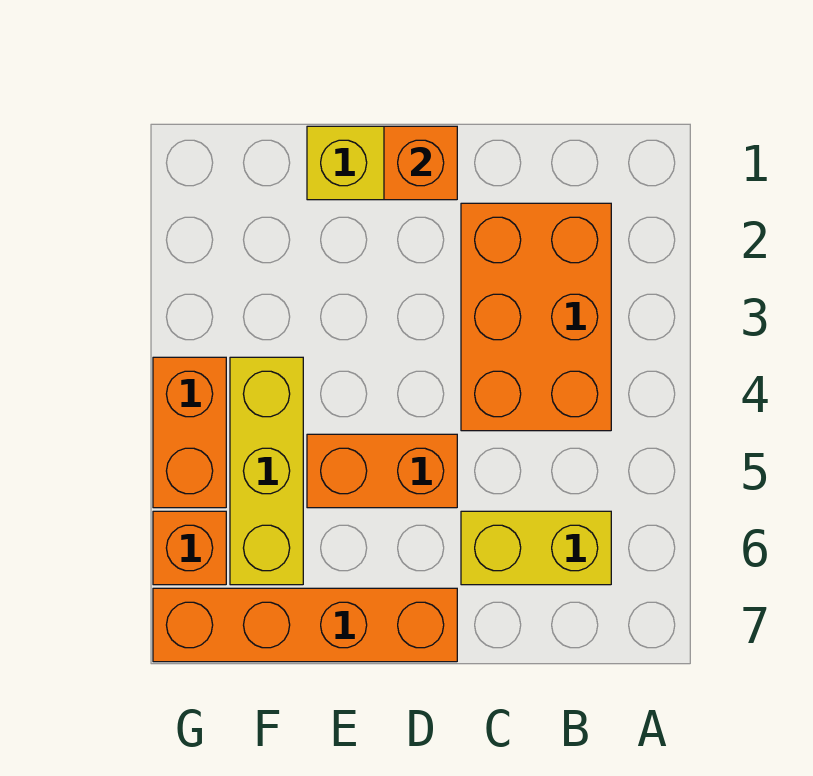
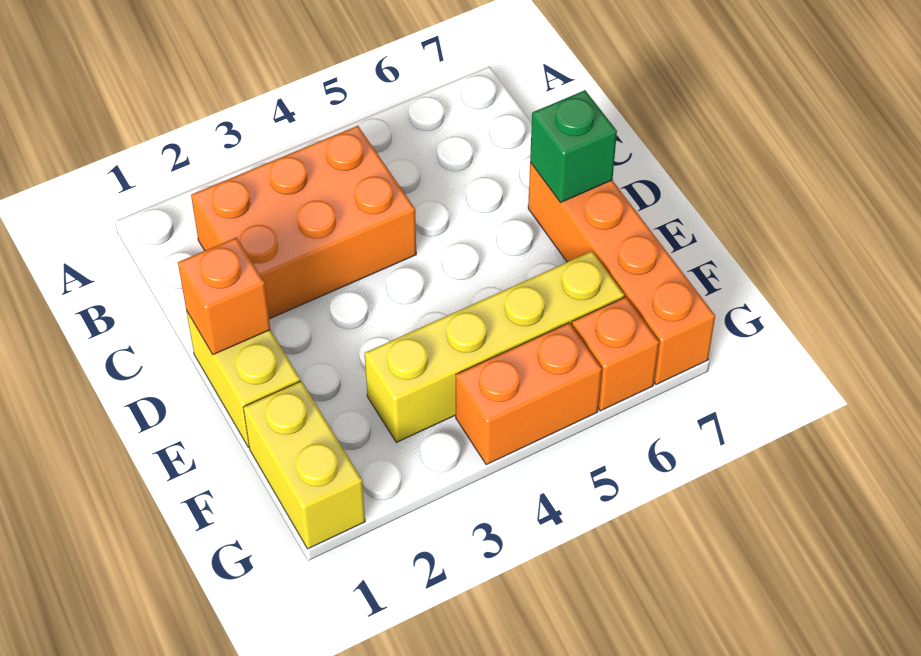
yellow brick B6:C6 level 1 -> yellow brick F1:G1 level 1
orange brick D5:E5 level 1 -> none
none -> green brick D7 level 2
yellow brick F4:F6 level 1 -> yellow brick F3:F6 level 1

